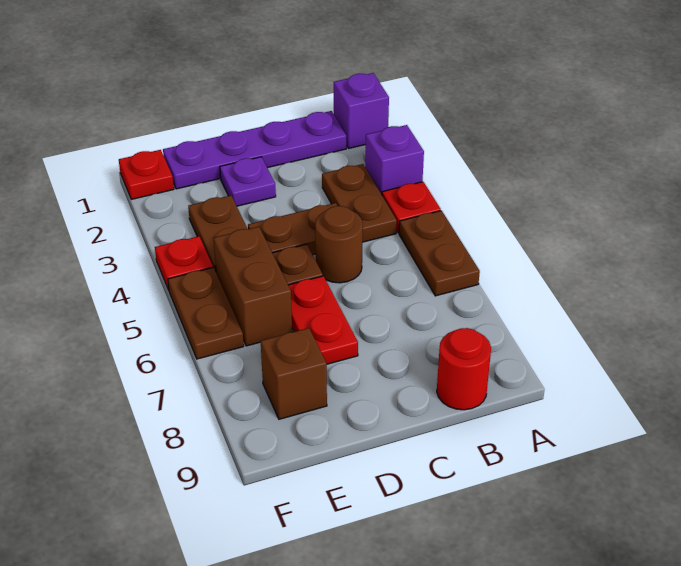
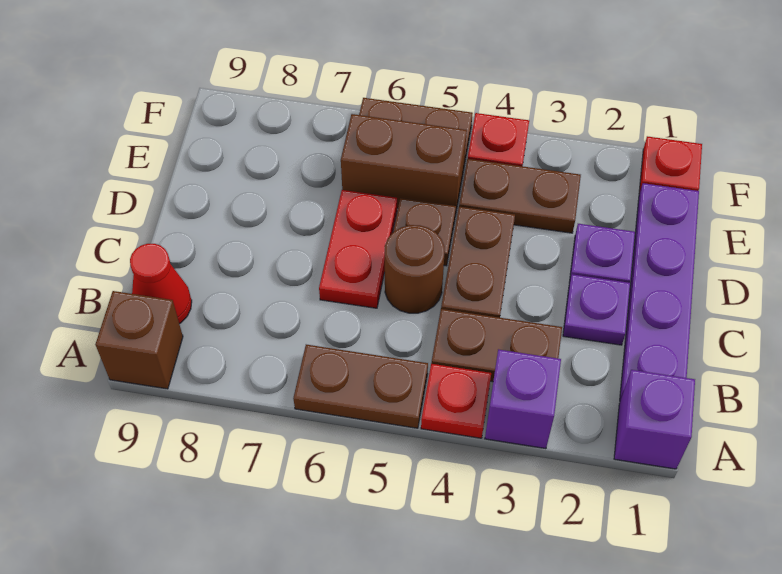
red round brick B9 level 1 -> red cone B9 level 1
none -> purple plate C2 level 1
red plate D6:D7 level 1 -> red plate C6:D6 level 1
brown brick E8 level 1 -> brown brick A9 level 1

